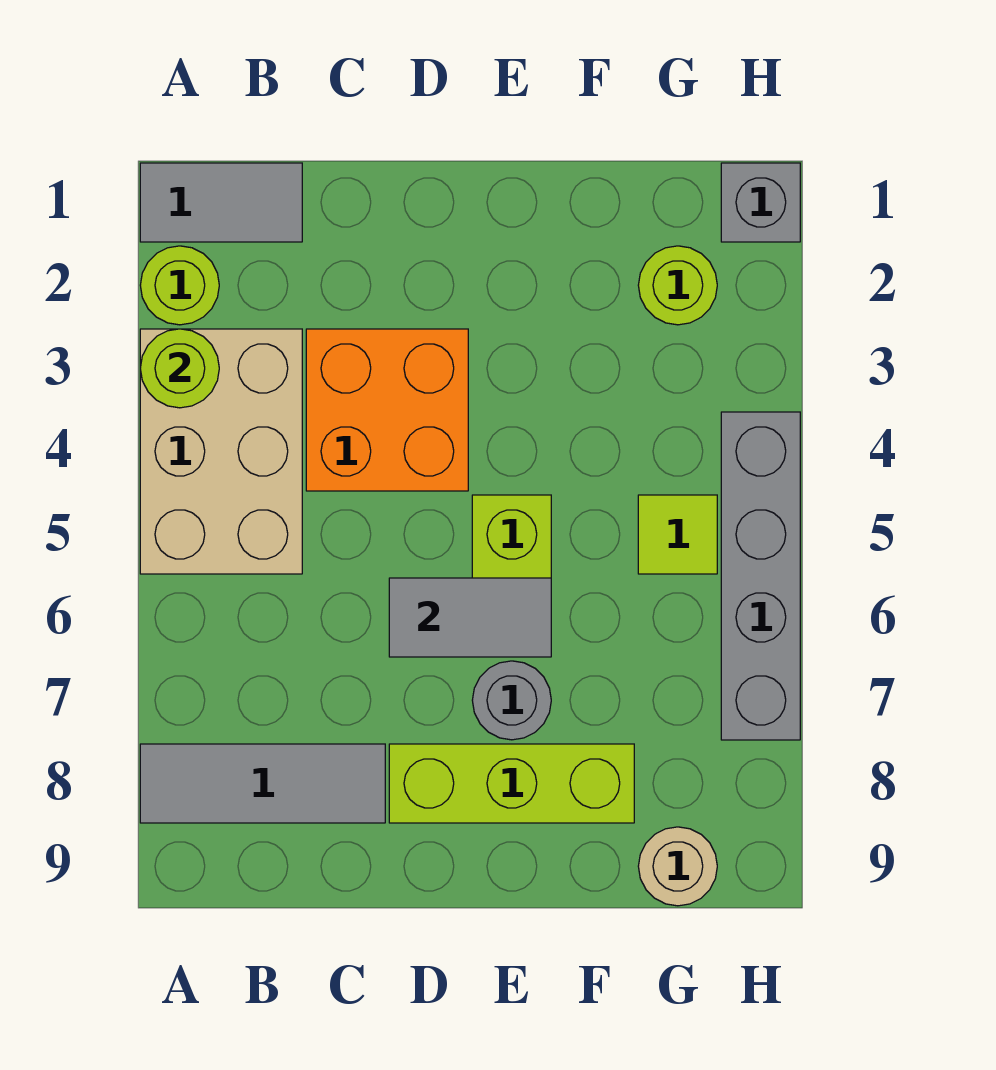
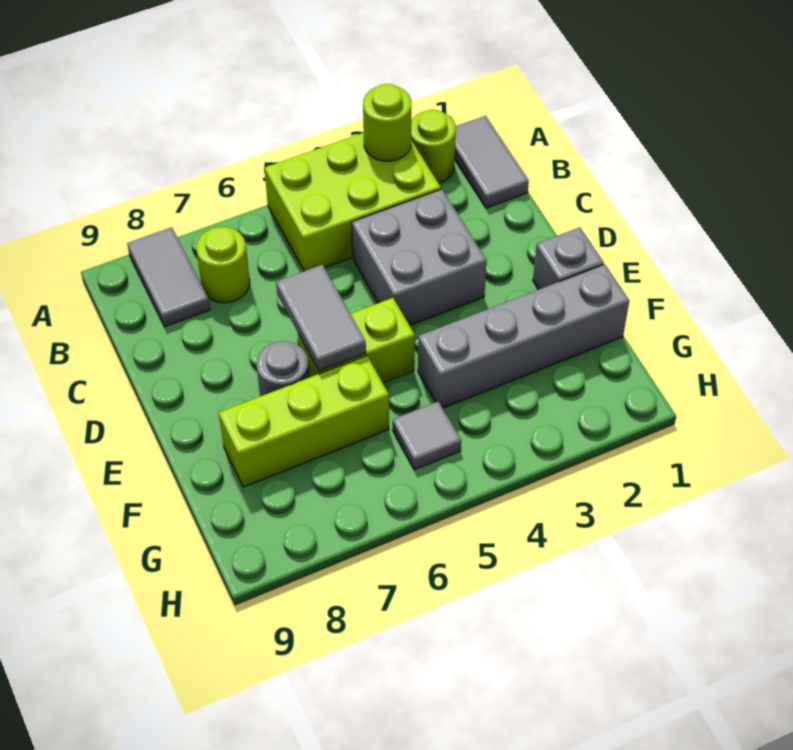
tan brick A3:B5 level 1 -> lime brick A3:B5 level 1
grey tile A8:C8 level 1 -> grey tile A8:B8 level 1
orange brick C3:D4 level 1 -> grey brick C3:D4 level 1
lime brick D8:F8 level 1 -> lime brick F6:F8 level 1
lime round brick G2 level 1 -> lime round brick B7 level 1
lime tile G5 level 1 -> grey tile G5 level 1
tan round brick G9 level 1 -> none
grey brick H1 level 1 -> grey brick E1 level 1
grey brick H4:H7 level 1 -> grey brick F1:F4 level 1

